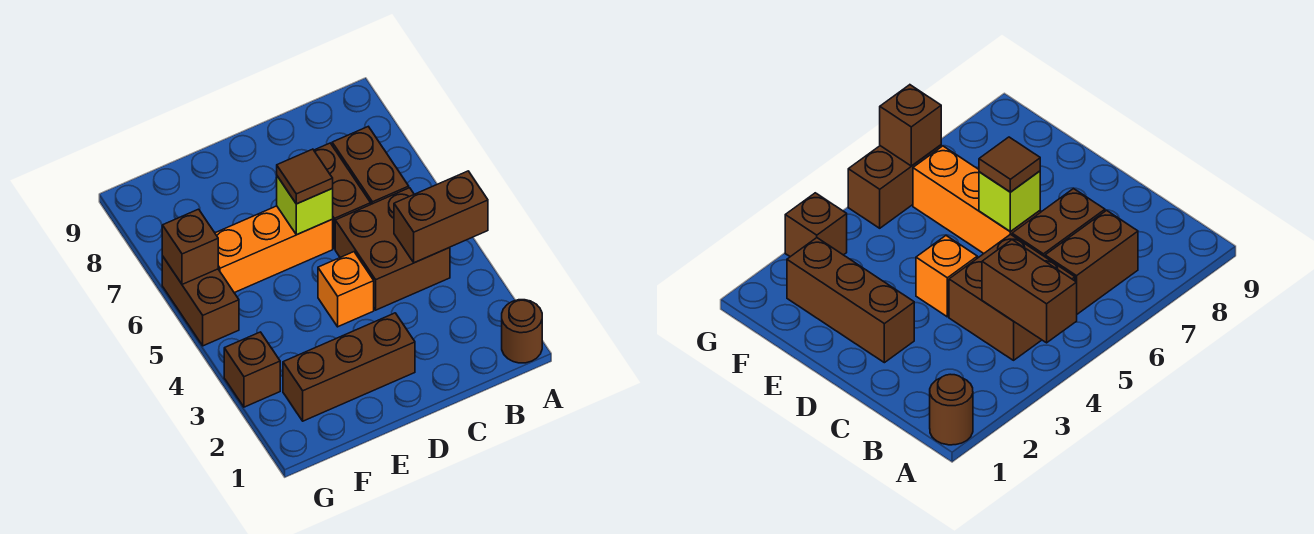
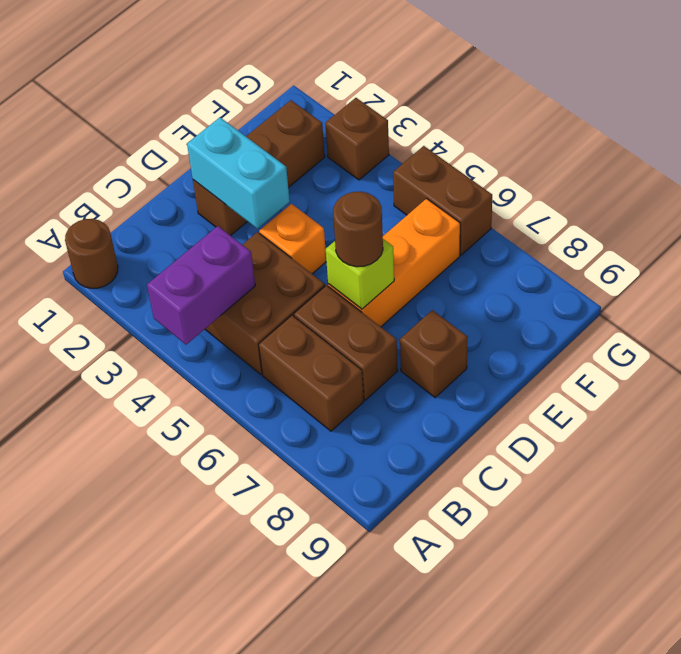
brown brick A4:B4 level 2 -> purple brick A4:B4 level 2
none -> cyan brick D2:D3 level 2
brown tile D6 level 3 -> brown round brick D6 level 3
brown brick G6 level 2 -> brown brick D8 level 1

